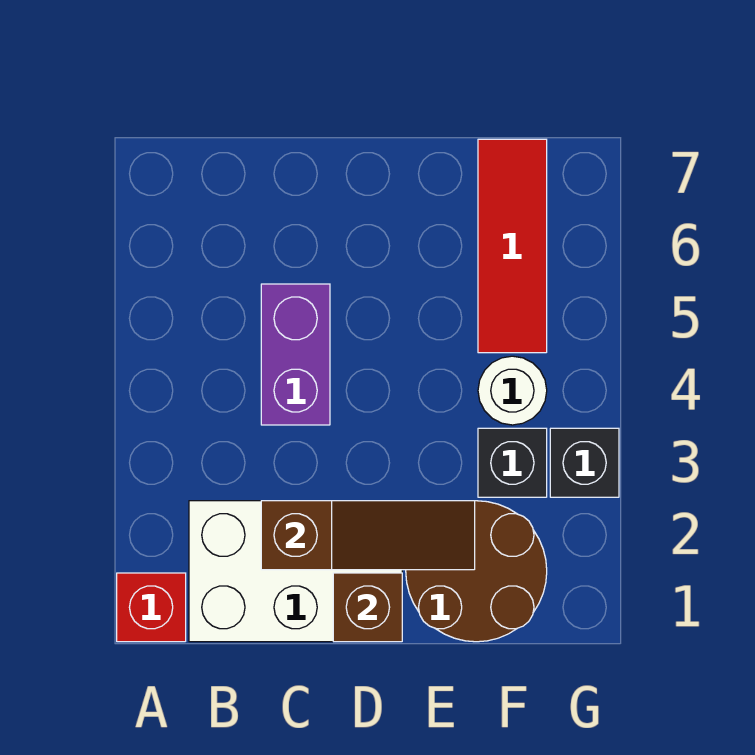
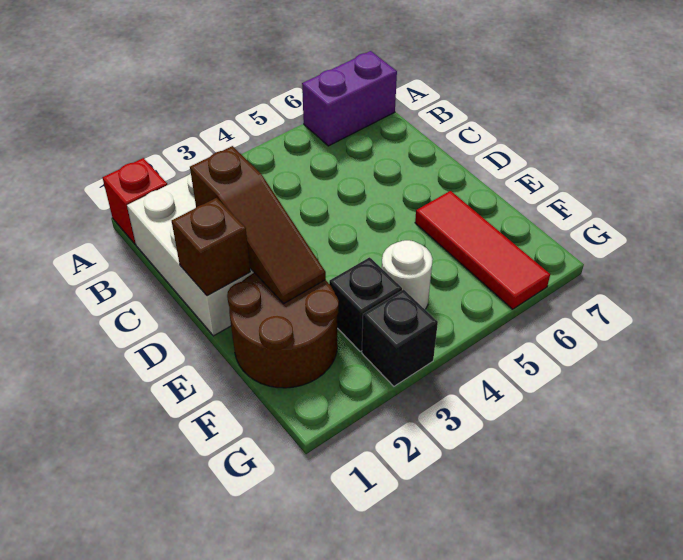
purple brick C4:C5 level 1 -> purple brick A6:A7 level 1
red tile F5:F7 level 1 -> red tile E6:G6 level 1

